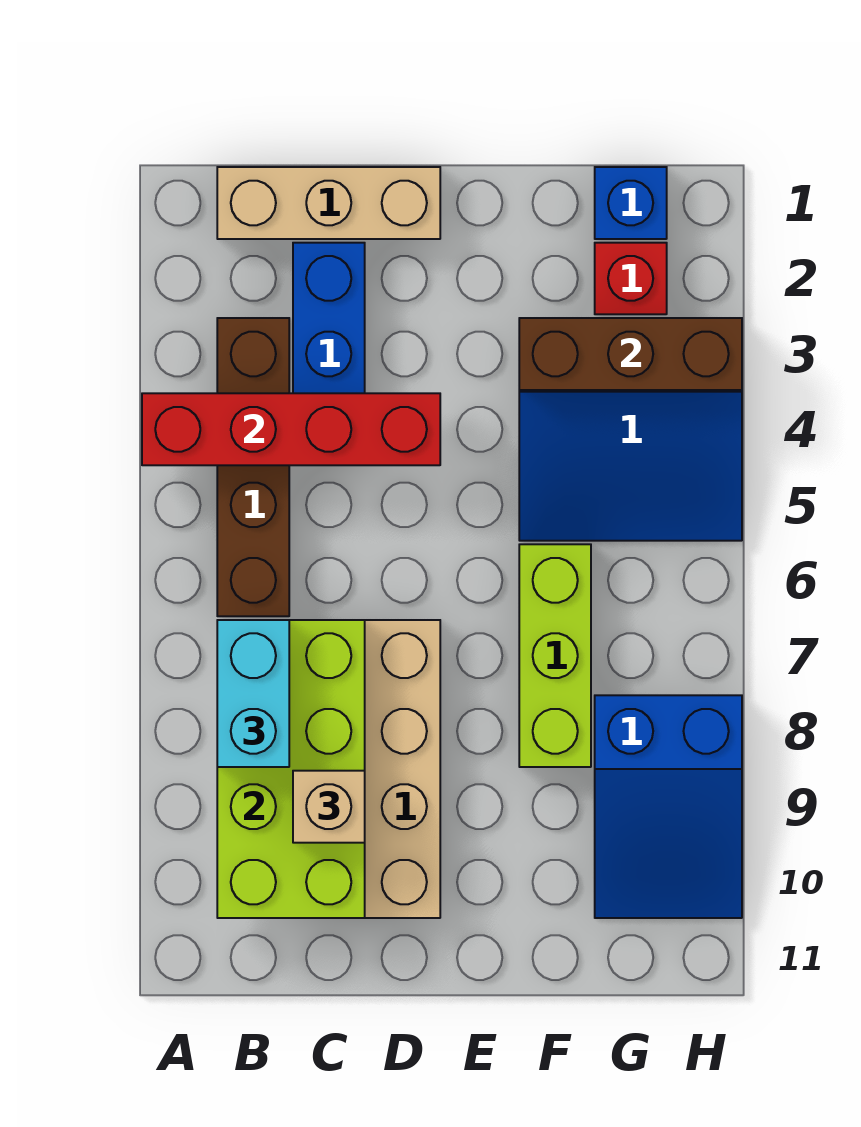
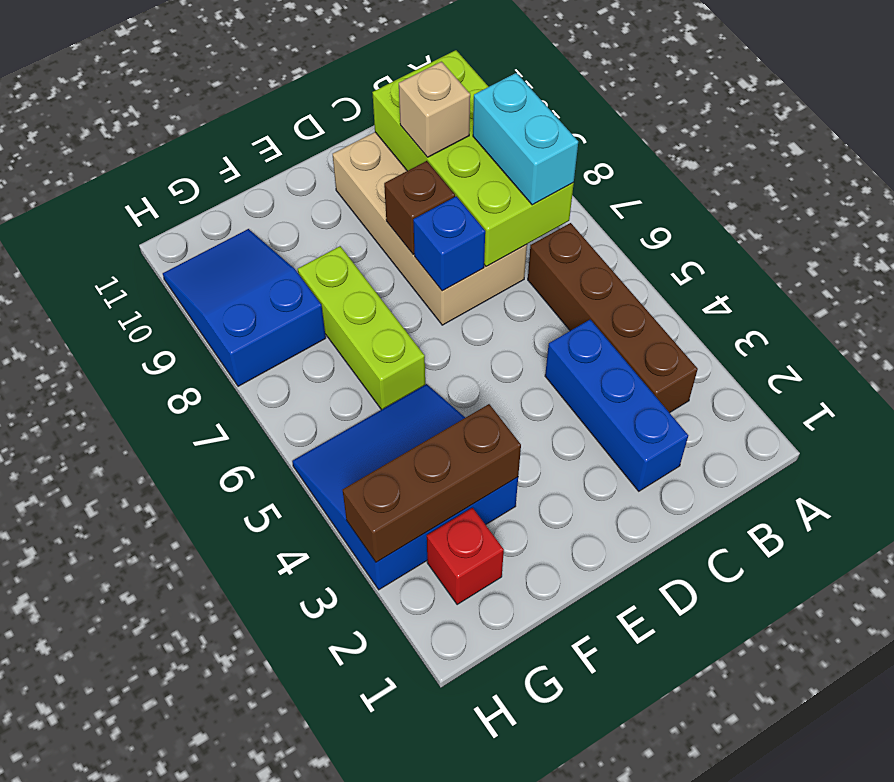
red brick A4:D4 level 2 -> none
tan brick B1:D1 level 1 -> none
none -> brown brick D8 level 2
blue brick G1 level 1 -> blue brick D7 level 2

